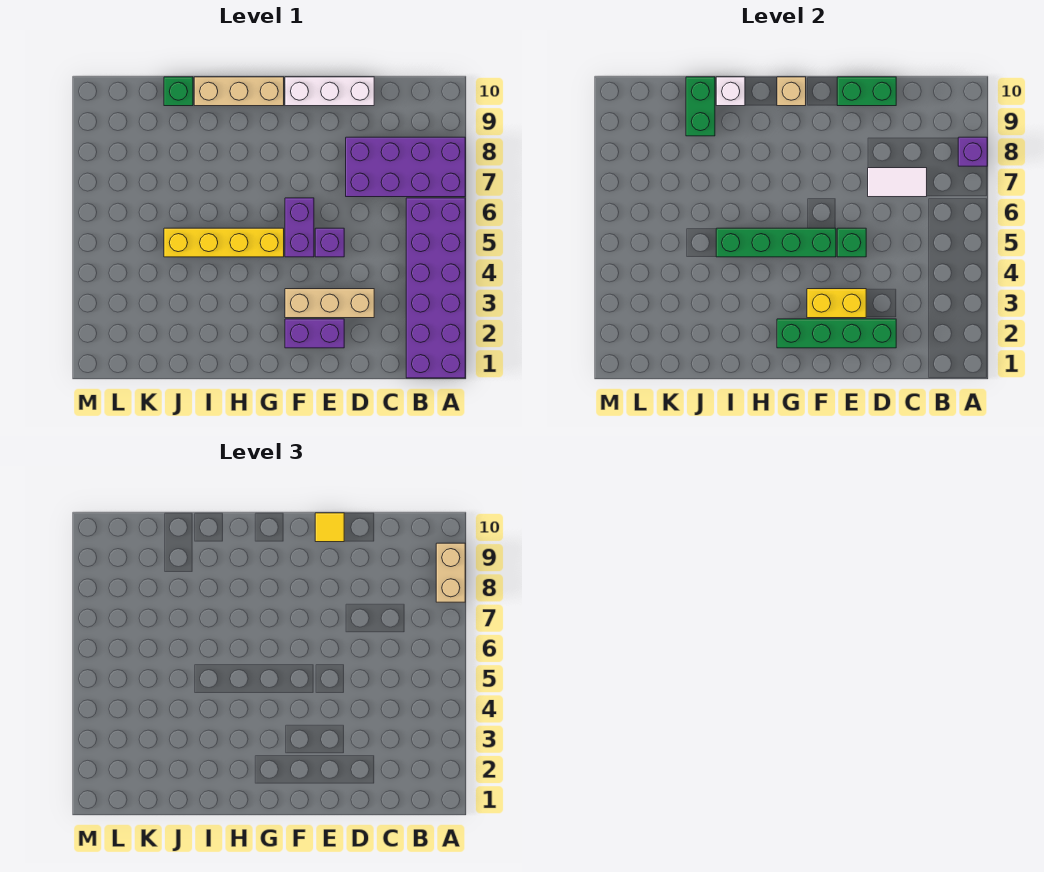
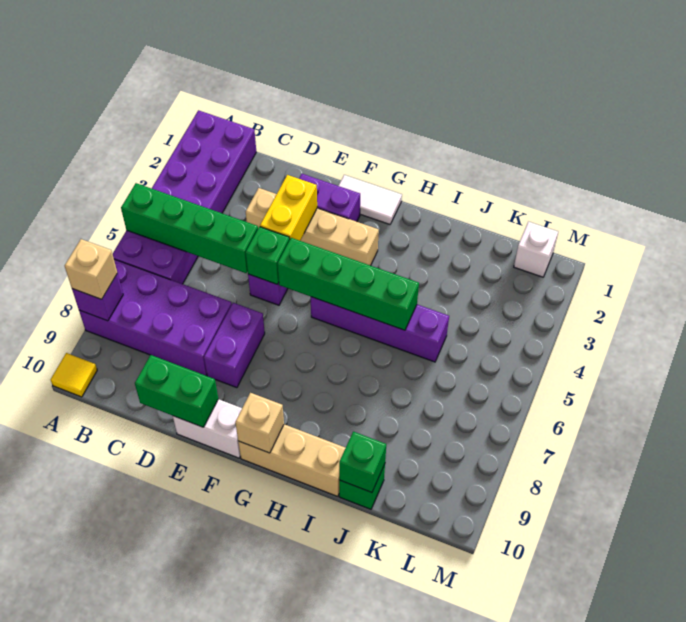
tan brick A8:A9 level 3 -> tan brick A8 level 3
white tile C7:D7 level 2 -> white tile F1:G1 level 1
green brick D2:G2 level 2 -> green brick A5:D5 level 2
tan brick D3:F3 level 1 -> tan brick D3:G3 level 1
white brick D10:F10 level 1 -> white brick E10:F10 level 1
yellow brick E3:F3 level 2 -> yellow brick E3:E4 level 2
yellow tile E10 level 3 -> yellow tile A10 level 1
purple brick F5:F6 level 1 -> purple brick E7:E8 level 1
yellow brick G5:J5 level 1 -> purple brick G5:J5 level 1
white brick I10 level 2 -> white brick L1 level 1
green brick J9:J10 level 2 -> green brick J10 level 2

